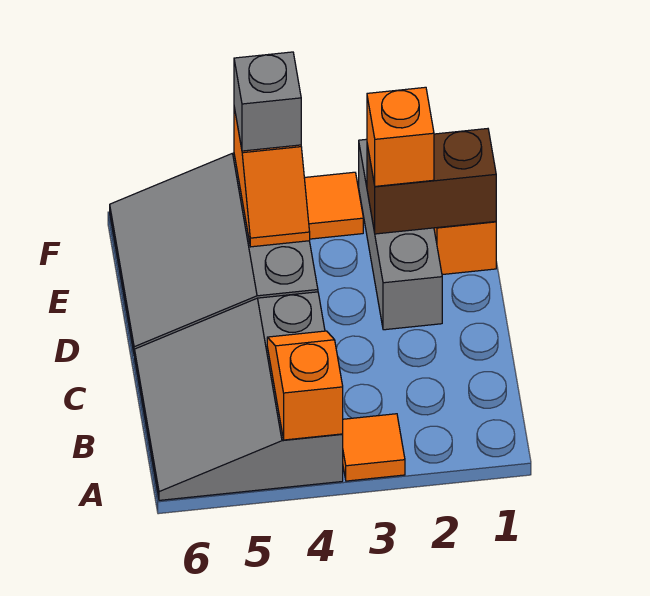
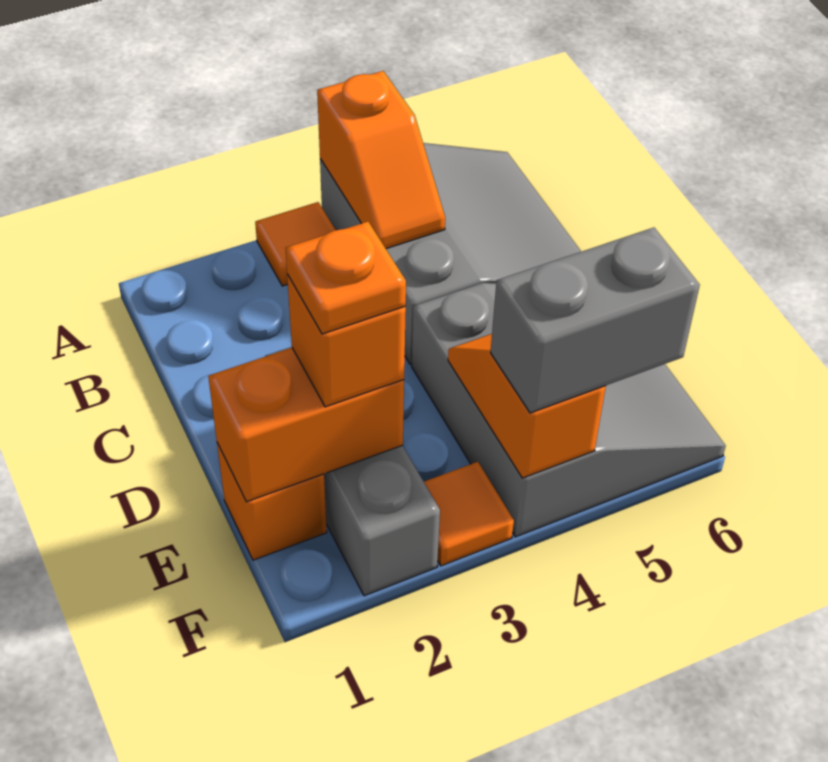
brown brick E1:E2 level 2 -> orange brick E1:E2 level 2
none -> orange plate E2 level 4
grey brick F4 level 3 -> grey brick F4:F5 level 3

